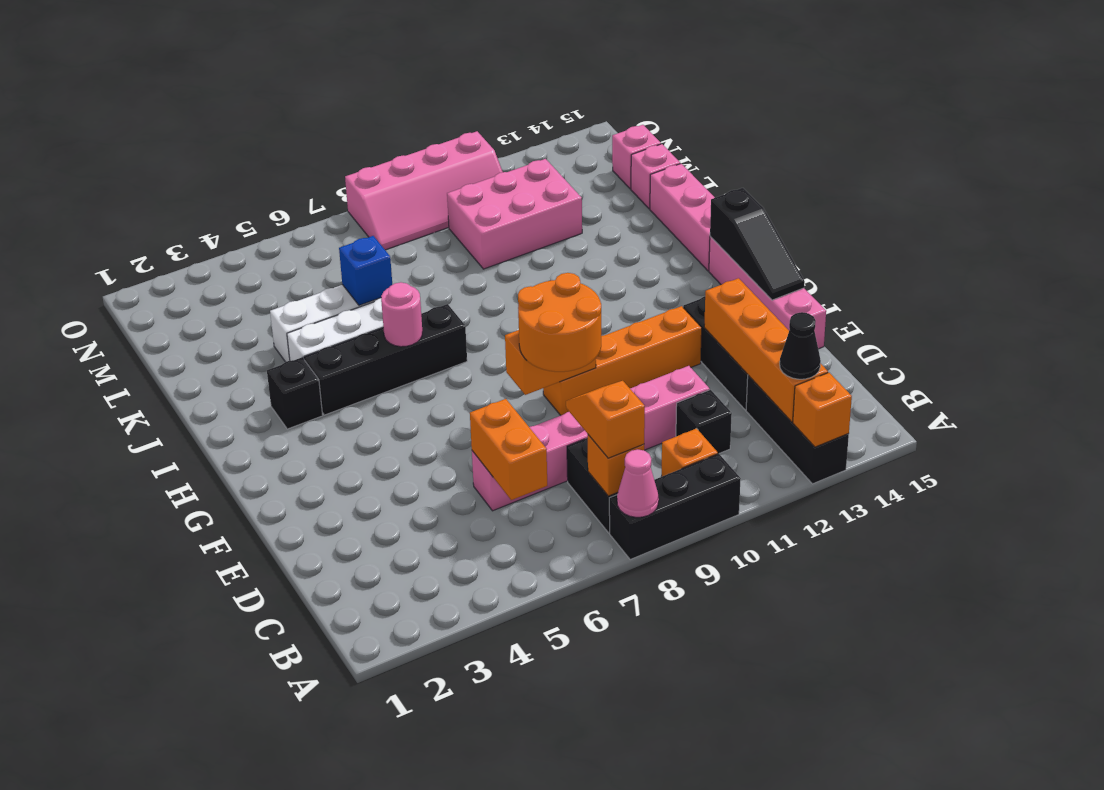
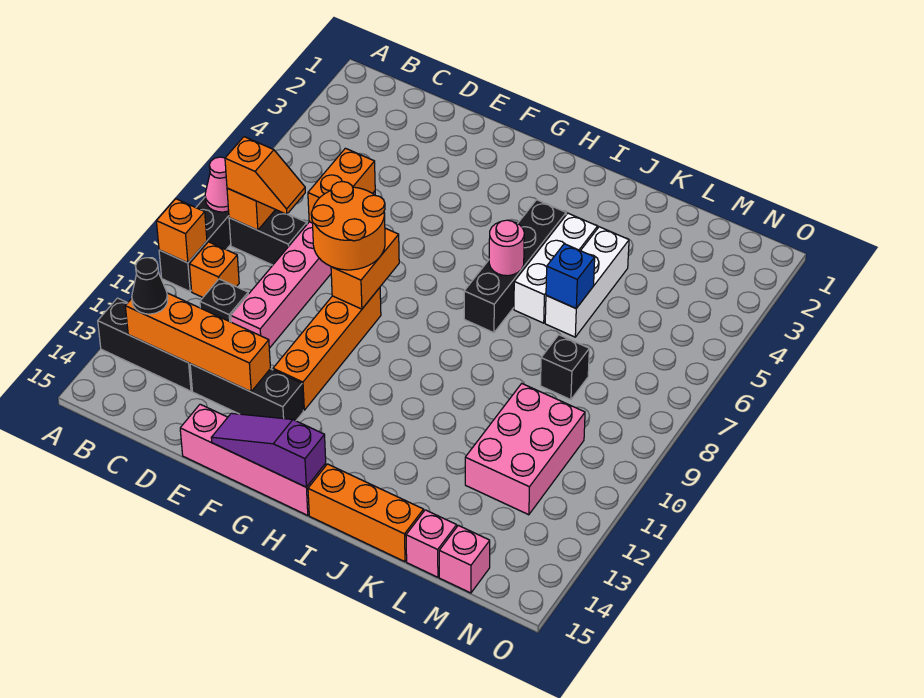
orange brick A13 level 2 -> orange brick A10 level 2
orange brick C6:D6 level 2 -> orange brick D6:D7 level 2
black slope F15:H15 level 2 top H -> purple slope F15:H15 level 2 top H
black brick I3 level 1 -> black brick L8 level 1
pink brick I15:K15 level 1 -> orange brick I15:K15 level 1
pink slope N8:O11 level 1 top O -> none

